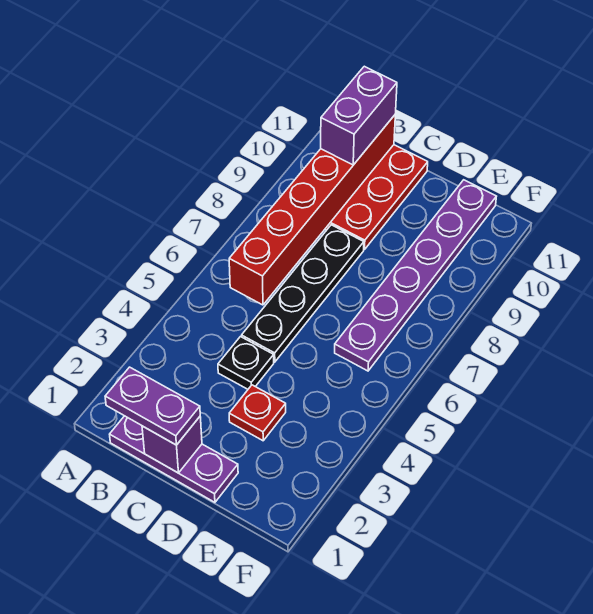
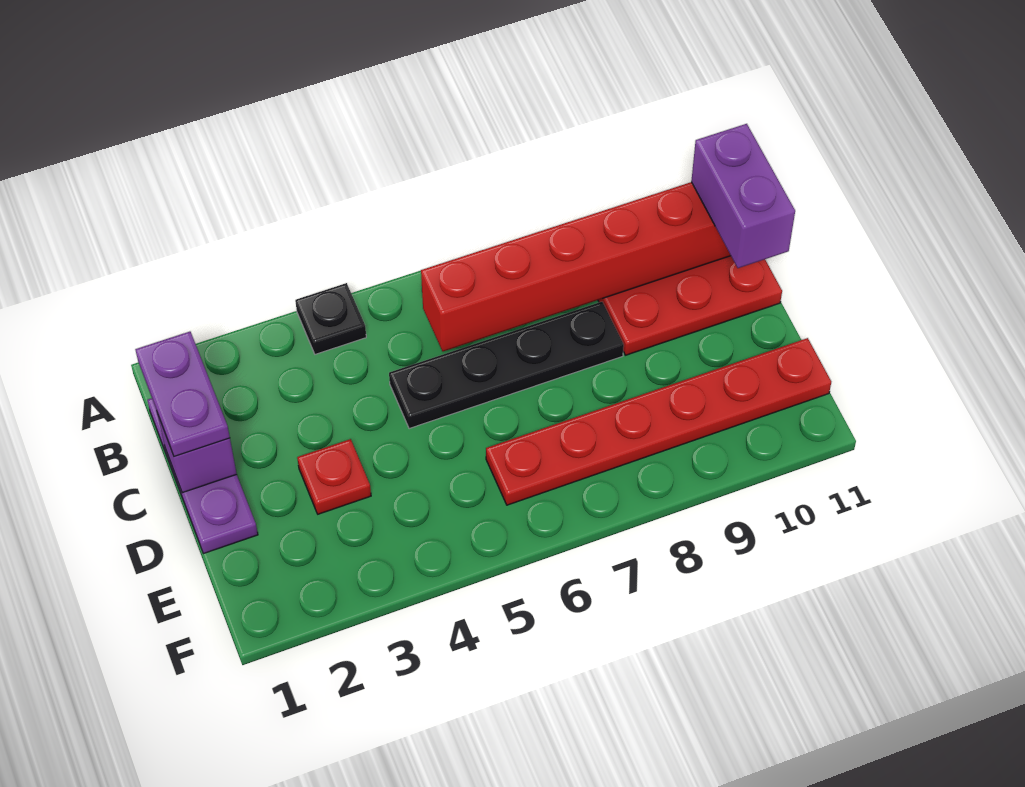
purple brick B10:B11 level 3 -> purple brick B11:C11 level 3
black plate C4 level 1 -> black plate A4 level 1
purple plate E6:E11 level 1 -> red plate E6:E11 level 1

